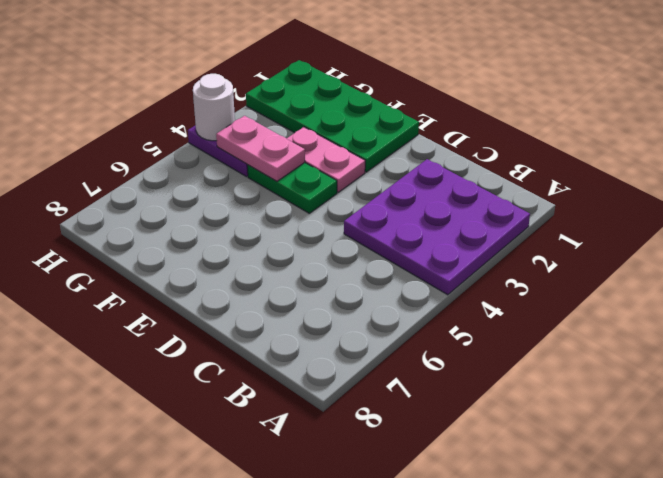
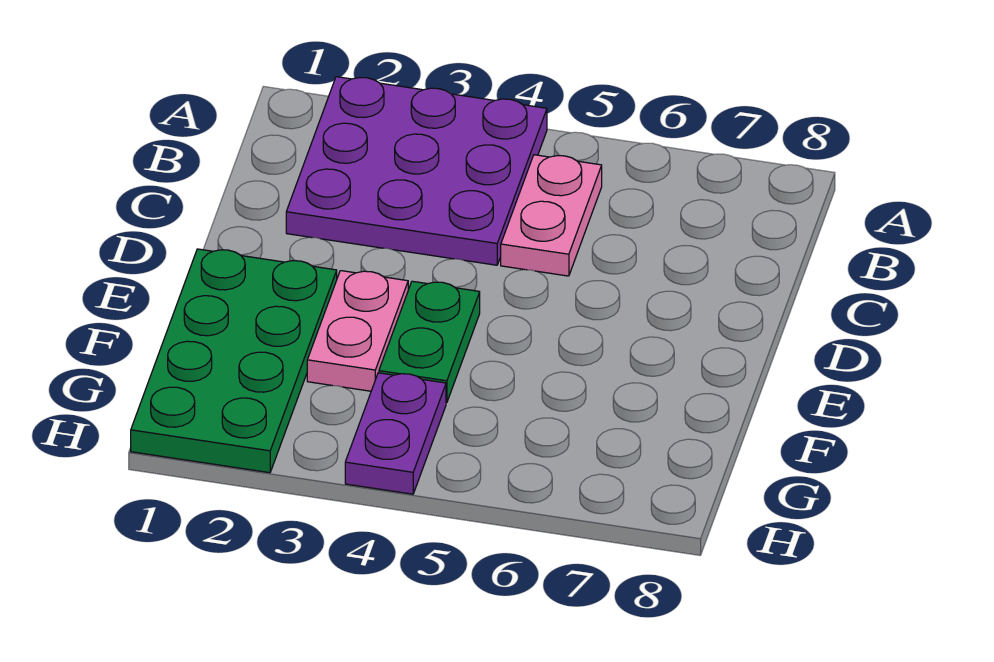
pink plate F4:G4 level 2 -> pink plate B5:C5 level 1
white round brick H4 level 2 -> none

